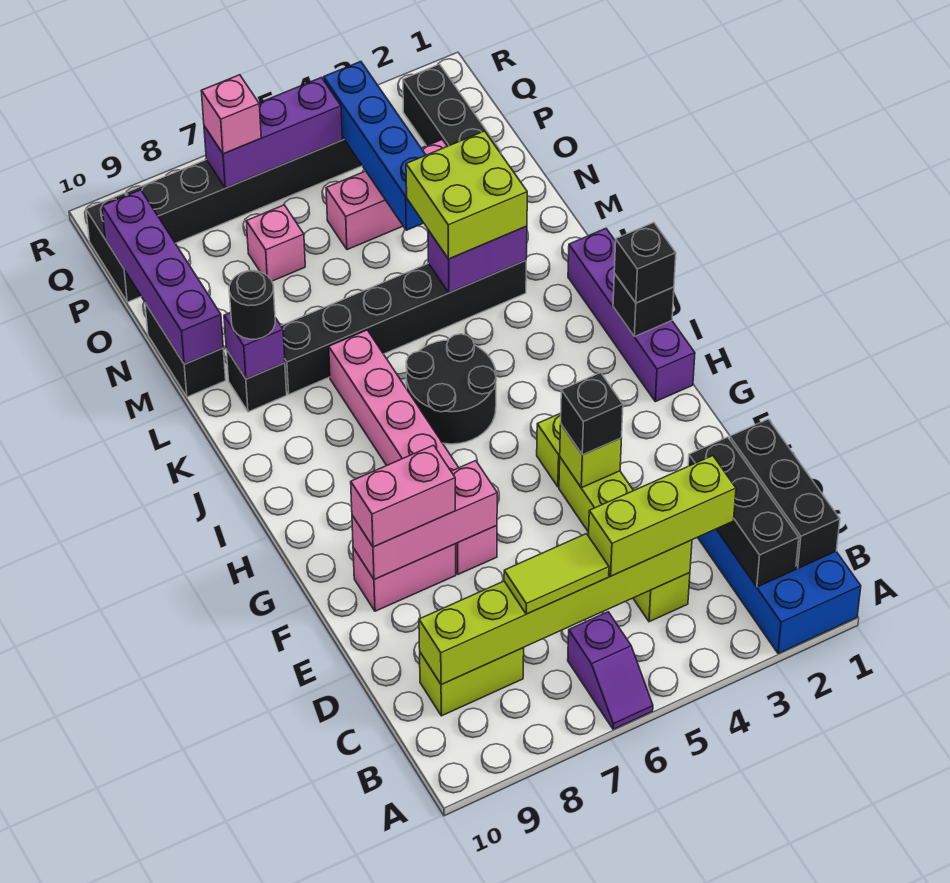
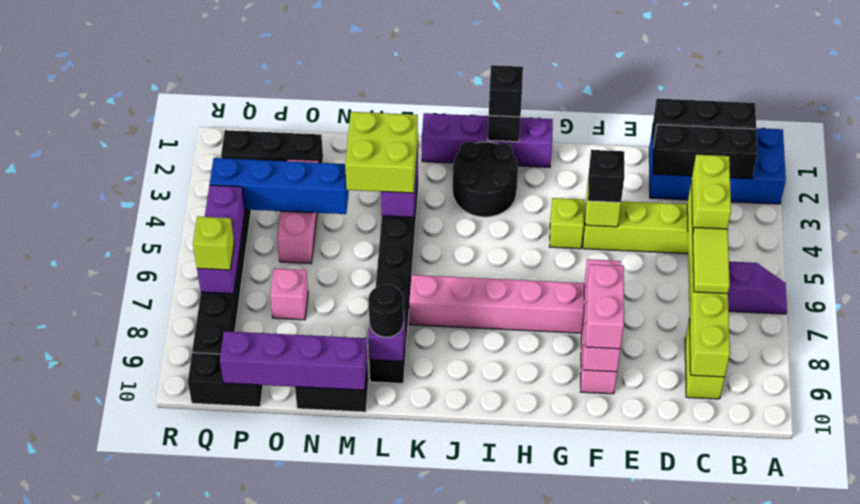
lime brick C3:C5 level 3 -> lime brick C4:C5 level 3
black round brick I5:J6 level 1 -> black round brick I2:J3 level 1
pink brick Q7 level 3 -> lime brick Q7 level 3

